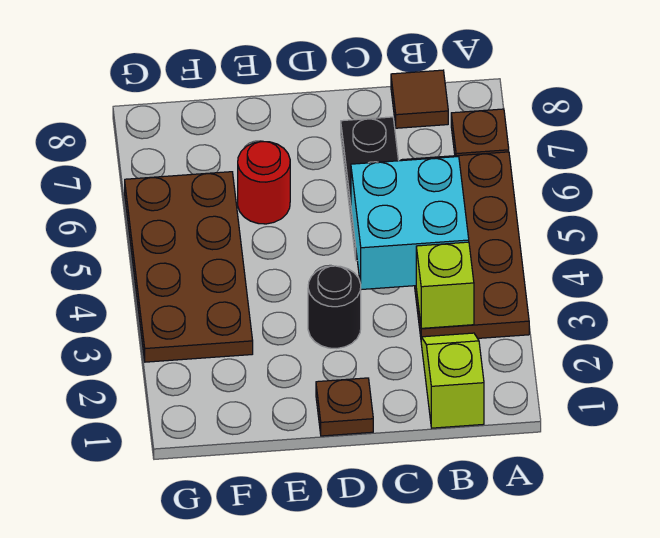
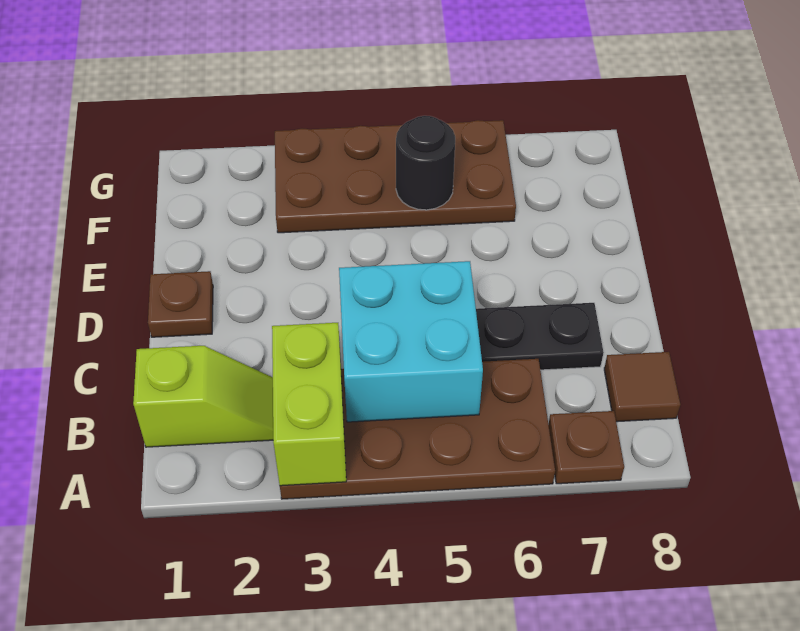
lime brick B3 level 2 -> lime brick A3:B3 level 2
black round brick D3 level 1 -> black round brick F5 level 2
red round brick E6 level 1 -> none

